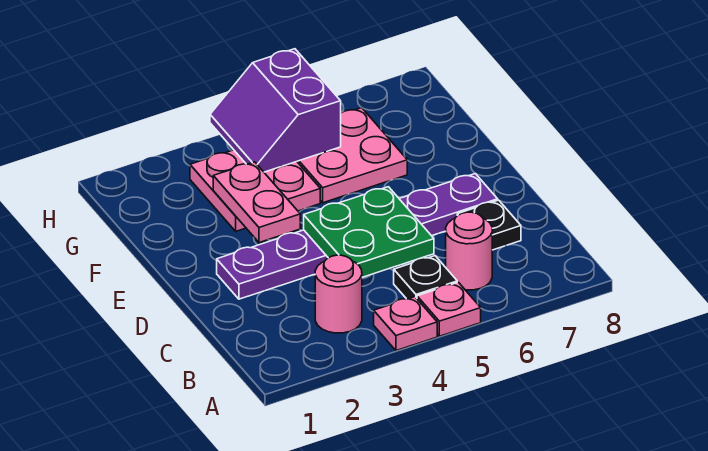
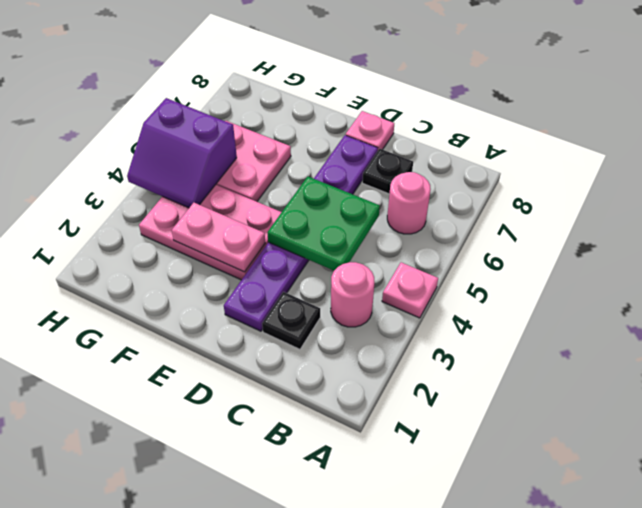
pink plate A5 level 1 -> pink plate D8 level 1
black plate B5 level 1 -> black plate C2 level 1
pink plate F3:G4 level 1 -> pink plate E3:G4 level 1

